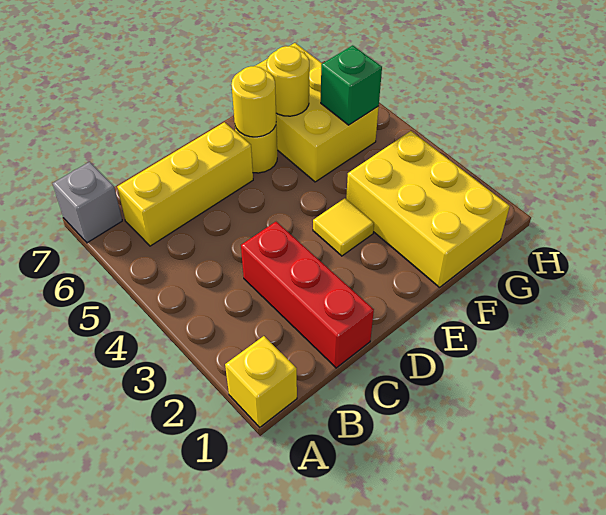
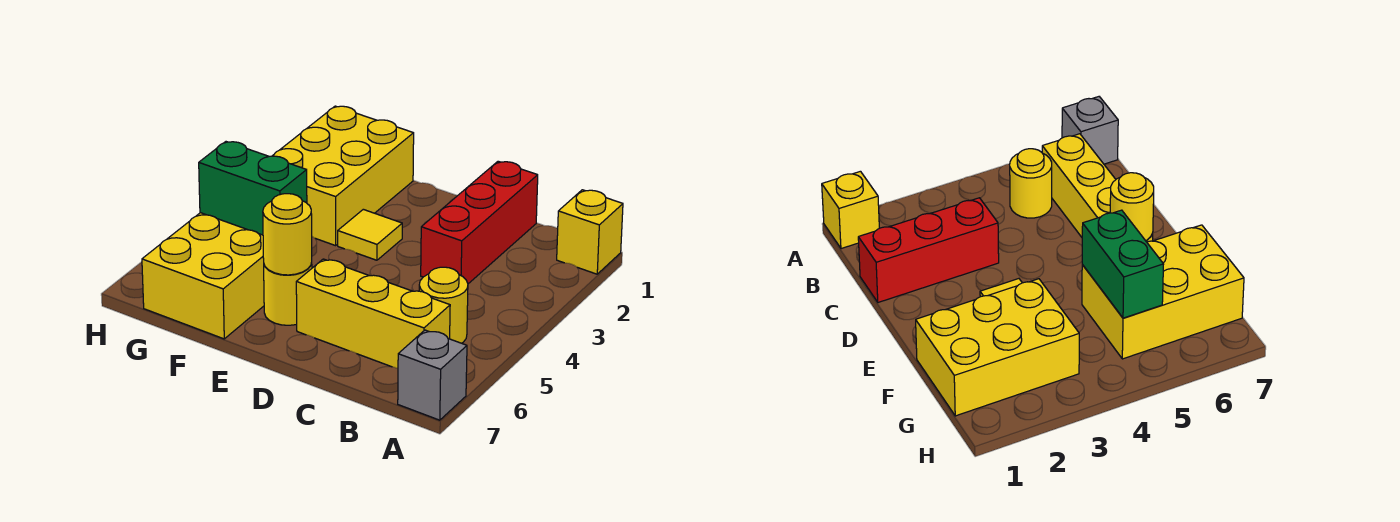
yellow round brick F6 level 2 -> yellow round brick B5 level 1
green brick G5 level 2 -> green brick F5:G5 level 2

